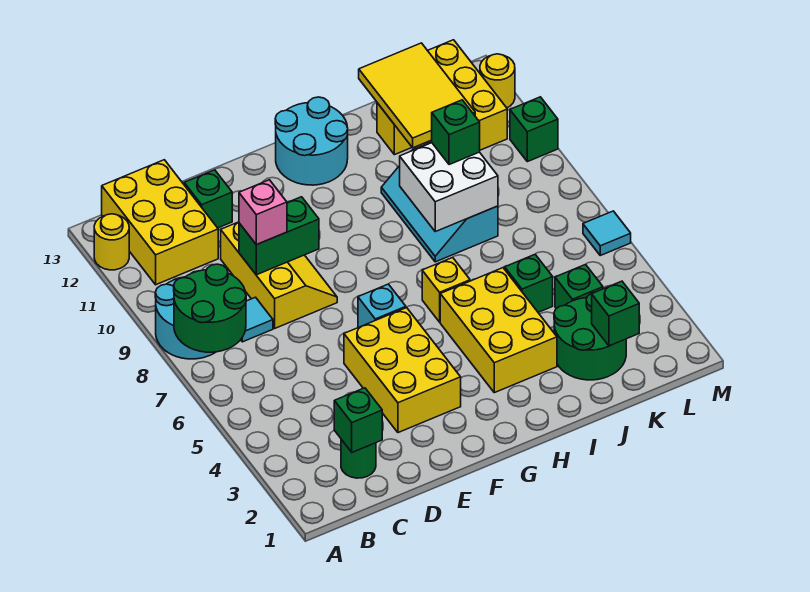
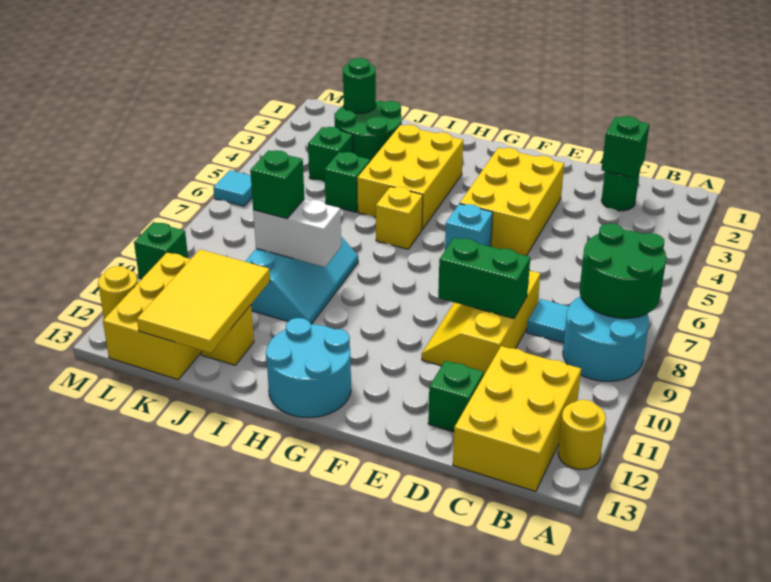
pink brick D9 level 3 -> none
white brick I8:J9 level 2 -> white brick I9:J9 level 2
green brick K2 level 2 -> green round brick K2 level 2

